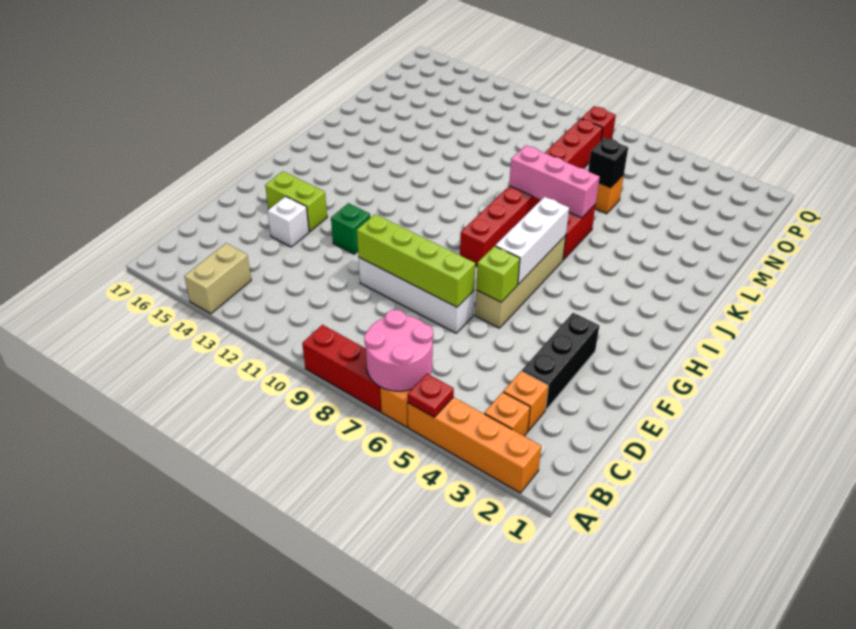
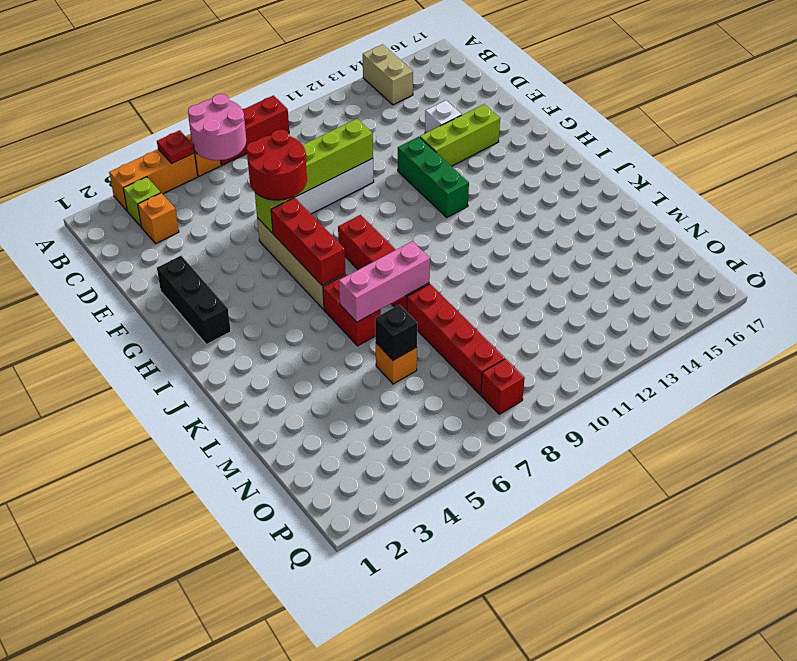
orange brick A2:A5 level 1 -> orange brick A3:A5 level 1
orange brick B3 level 1 -> lime brick B3 level 1
black brick D3:F3 level 1 -> black brick F2:H2 level 1
none -> red round brick E6:F7 level 3
green brick F12 level 1 -> green brick F12:H12 level 1
lime brick F14:F15 level 1 -> lime brick F13:F15 level 1
white brick G6:I6 level 2 -> red brick G6:I6 level 2

